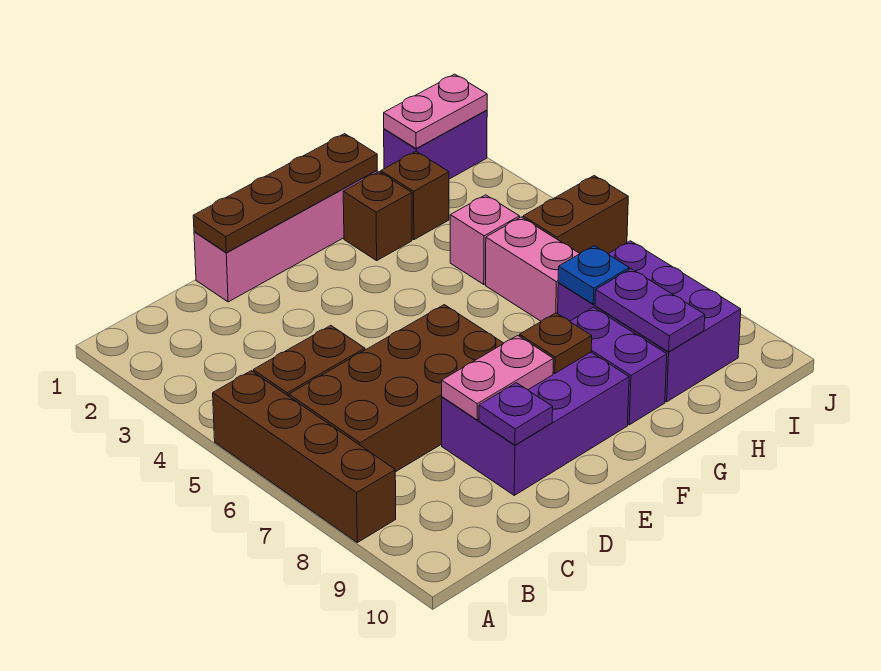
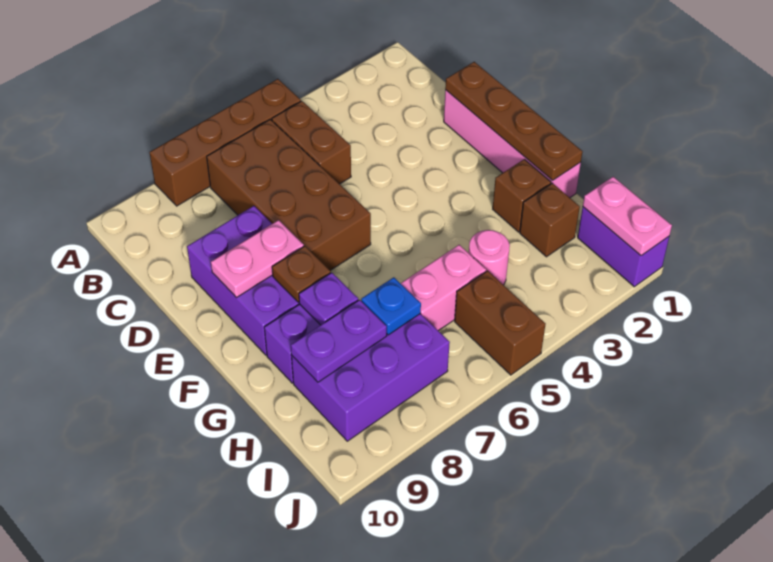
pink plate D8:E8 level 2 -> pink plate E8:E9 level 2
purple plate D9 level 2 -> purple plate G8 level 2
pink brick H4 level 1 -> pink round brick H4 level 1

